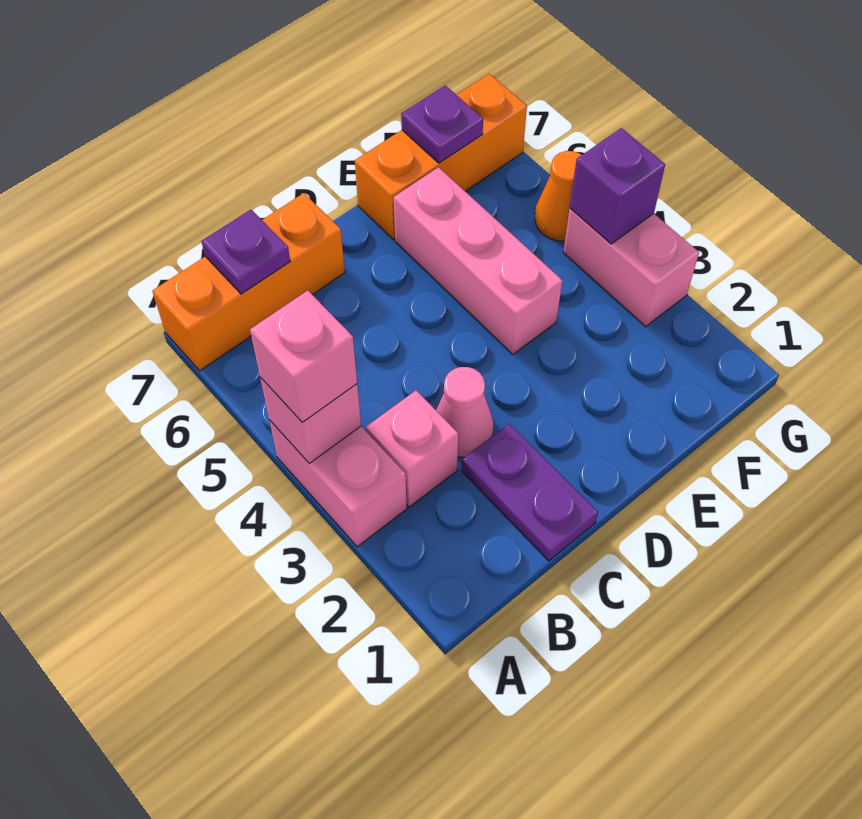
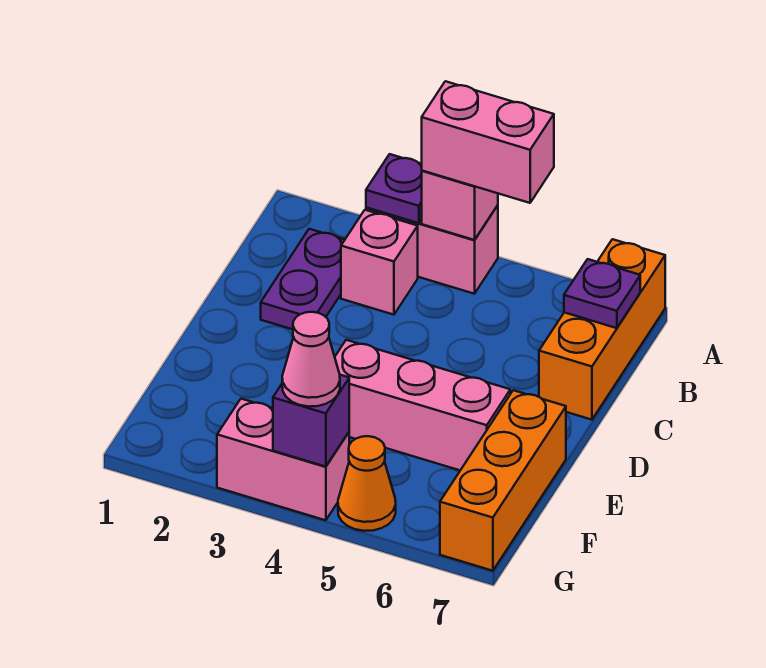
pink brick A4 level 3 -> pink brick A4:A5 level 3
purple plate C1:C2 level 1 -> purple plate B2:C2 level 1
pink cone C3 level 1 -> pink cone G4 level 3
purple plate F7 level 2 -> purple plate A3 level 2

